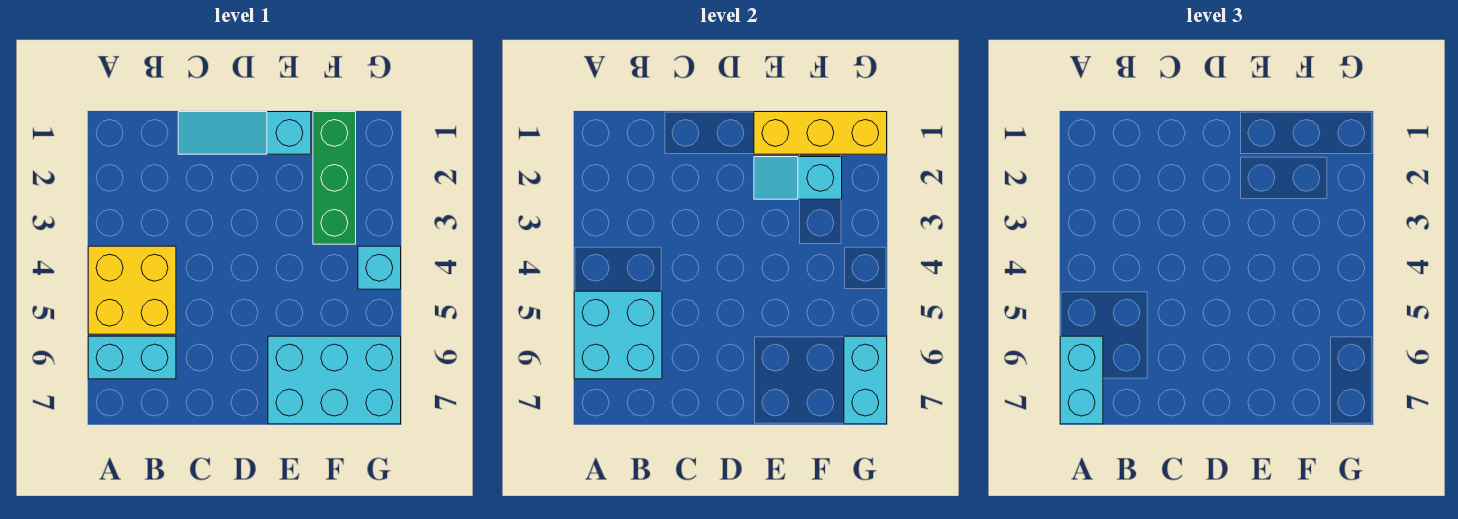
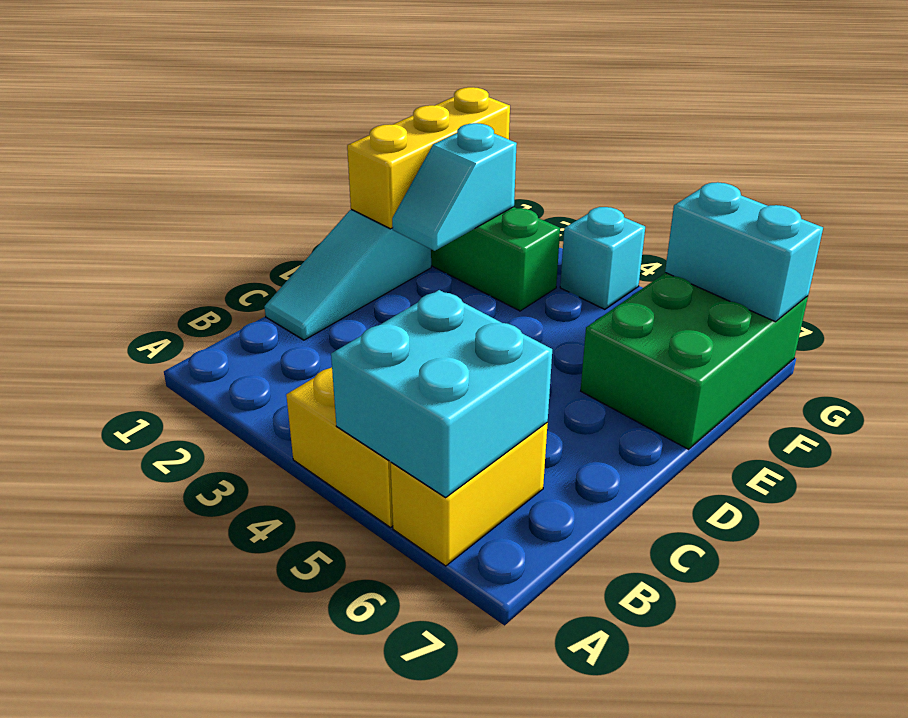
cyan brick A6:B6 level 1 -> yellow brick A6:B6 level 1
cyan brick A6:A7 level 3 -> none
cyan brick E6:G7 level 1 -> green brick E6:G7 level 1

